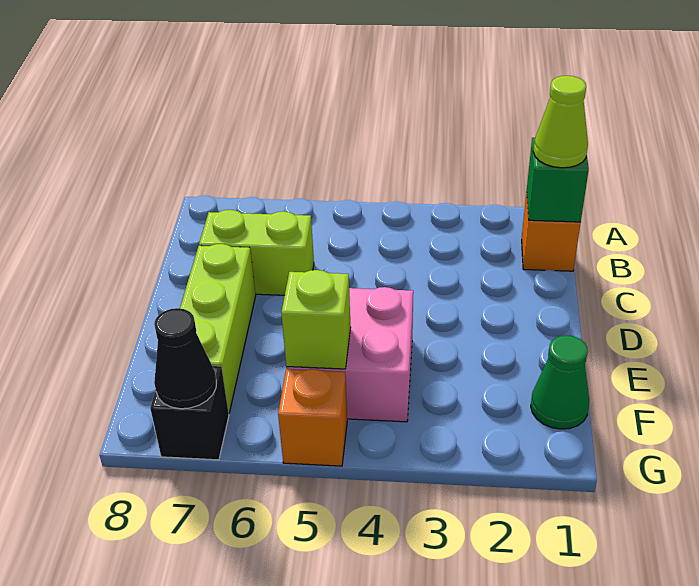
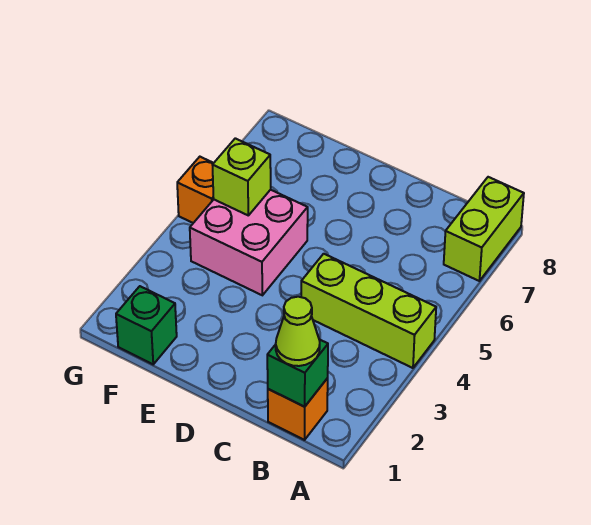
lime brick C6:C7 level 1 -> lime brick A7:A8 level 1
lime brick D7:F7 level 1 -> lime brick A4:C4 level 1
green cone F1 level 1 -> green brick F1 level 1
black brick G7 level 1 -> none
black cone G7 level 2 -> none

